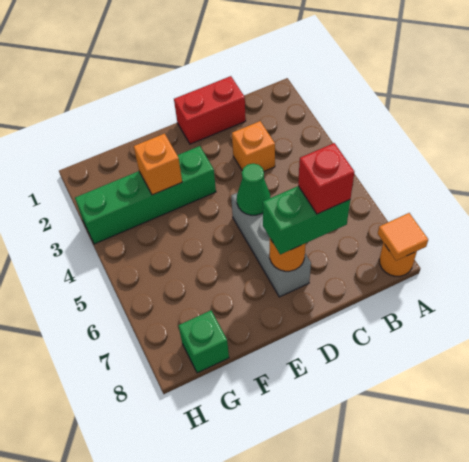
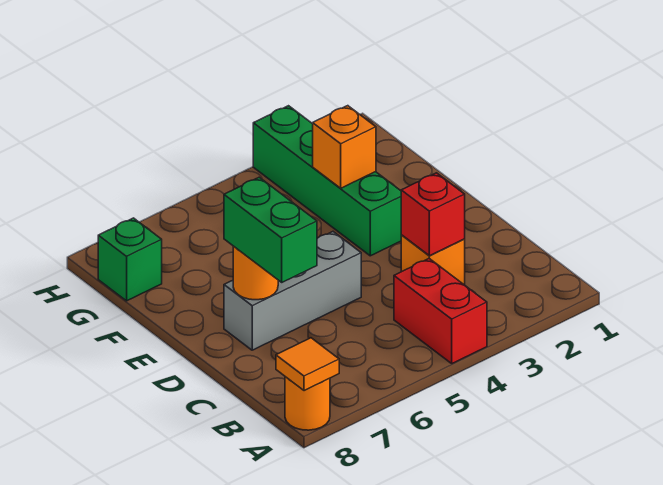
red brick C1:D1 level 1 -> red brick A4:B4 level 1
red brick C7 level 4 -> red brick C3 level 2
green cone D5 level 2 -> none

